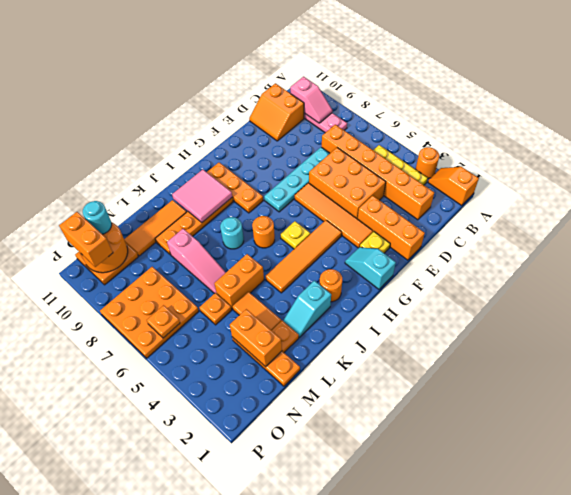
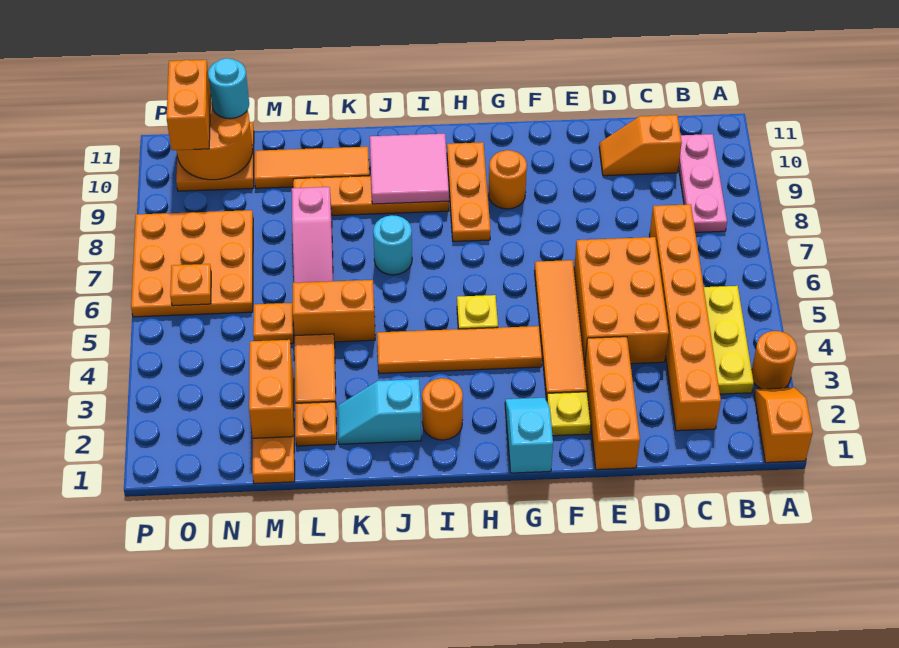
pink slope B9:B10 level 2 top 10 -> none
orange slope C10:D11 level 1 top C -> orange slope C10:D10 level 1 top C
cyan plate D7:G7 level 1 -> none
orange round brick I6 level 1 -> orange round brick G9 level 1

